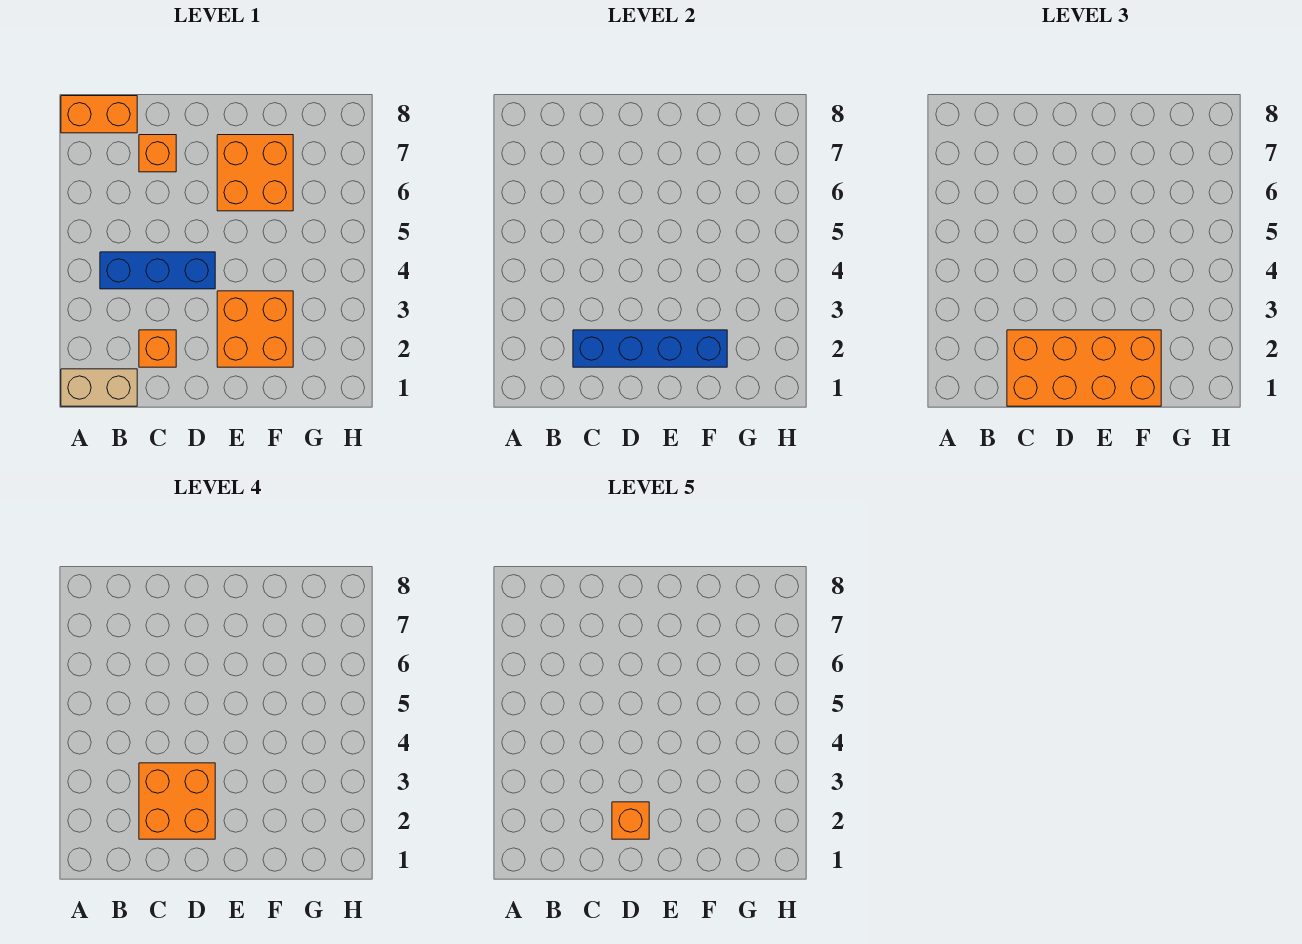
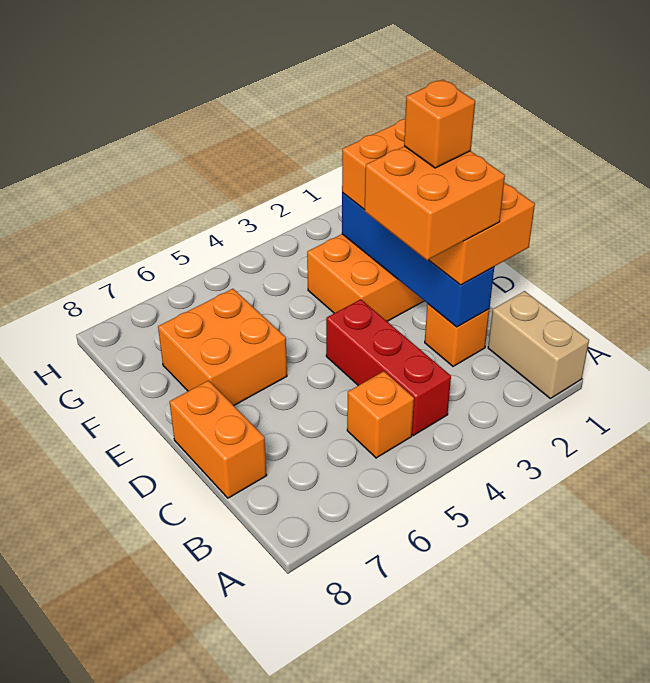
orange brick A8:B8 level 1 -> orange brick C8:D8 level 1
blue brick B4:D4 level 1 -> red brick B4:D4 level 1
orange brick C7 level 1 -> orange brick B5 level 1

